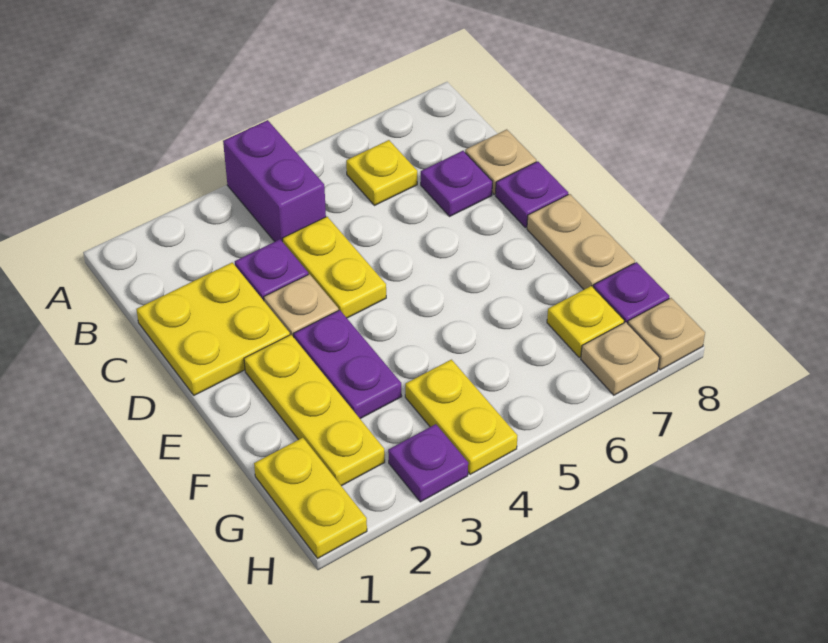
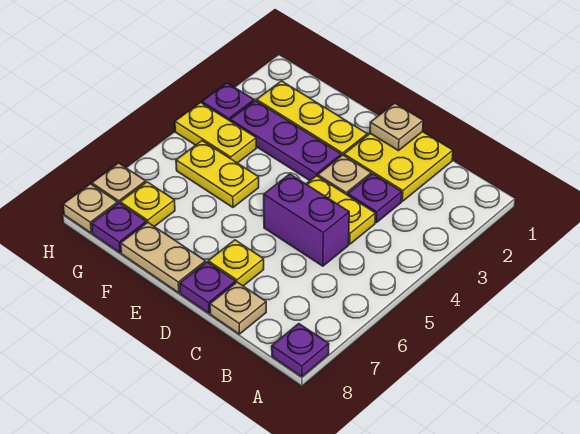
purple brick A4:B4 level 1 -> purple brick C5:D5 level 1
yellow plate B6 level 1 -> yellow plate D7 level 1
purple plate C7 level 1 -> purple plate A8 level 1
none -> tan plate D1 level 2
purple plate E3:F3 level 1 -> purple plate E3:G3 level 1
yellow plate G1:H1 level 1 -> yellow plate F5:G5 level 1

